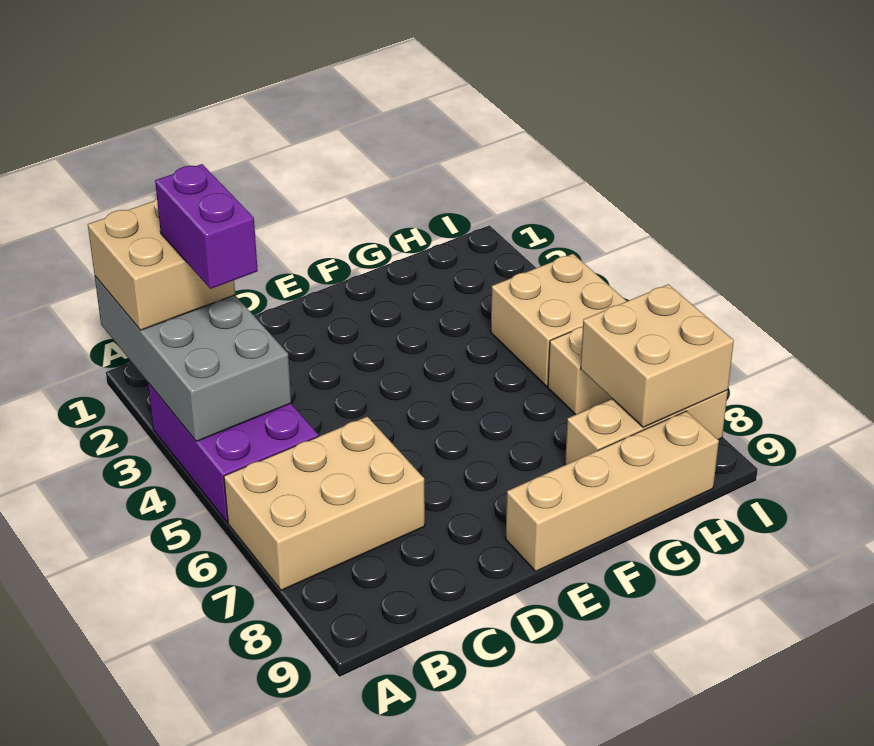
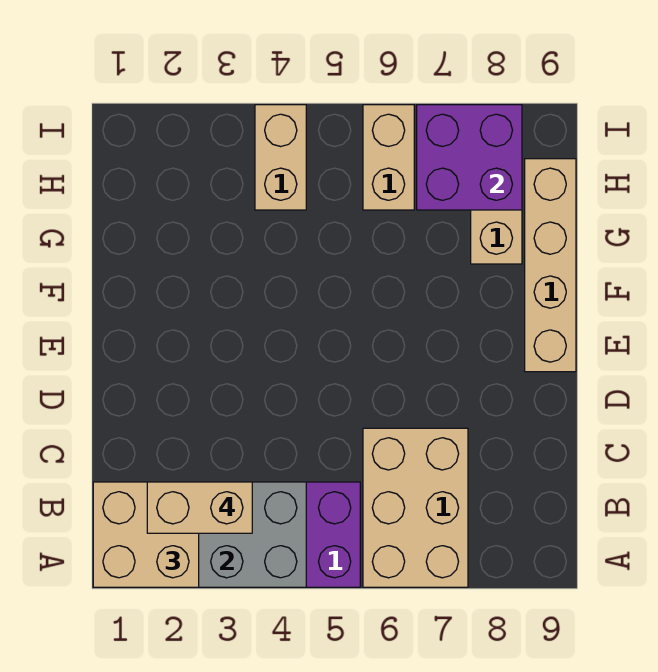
purple brick B2:B3 level 4 -> tan brick B2:B3 level 4
tan brick H4:I5 level 1 -> tan brick H4:I4 level 1
tan brick H7:I8 level 2 -> purple brick H7:I8 level 2

